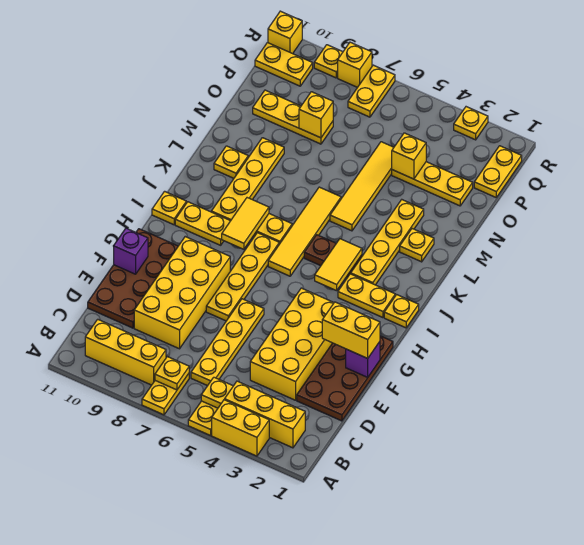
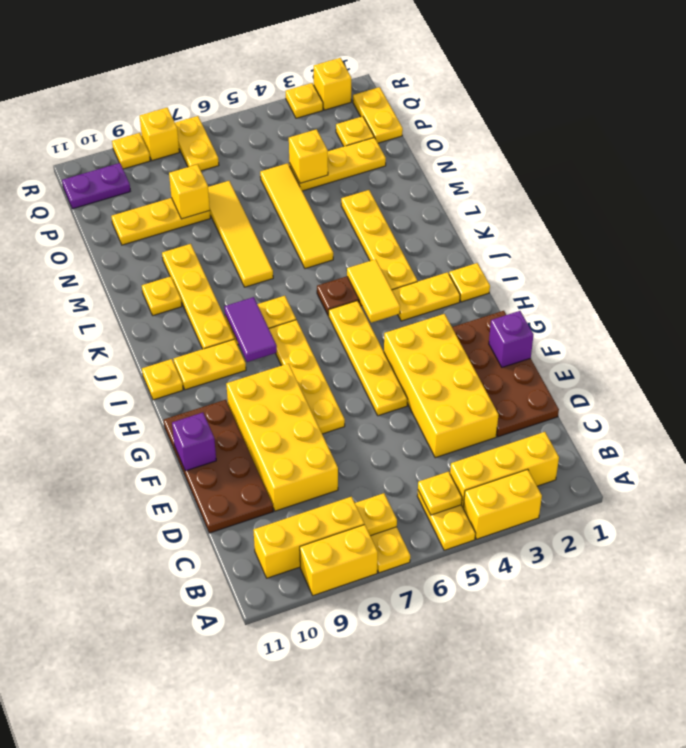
yellow plate C6:F6 level 1 -> yellow plate F5:I5 level 1
yellow brick F1:F2 level 3 -> yellow brick A8:A9 level 1
yellow tile I6:L6 level 1 -> yellow tile L7:O7 level 1
yellow tile I8:J8 level 2 -> purple tile I8:J8 level 2
yellow plate L2 level 1 -> yellow plate P2 level 1
yellow plate Q10:Q11 level 1 -> purple plate Q10:Q11 level 1
yellow brick R11 level 1 -> yellow brick R2 level 1

